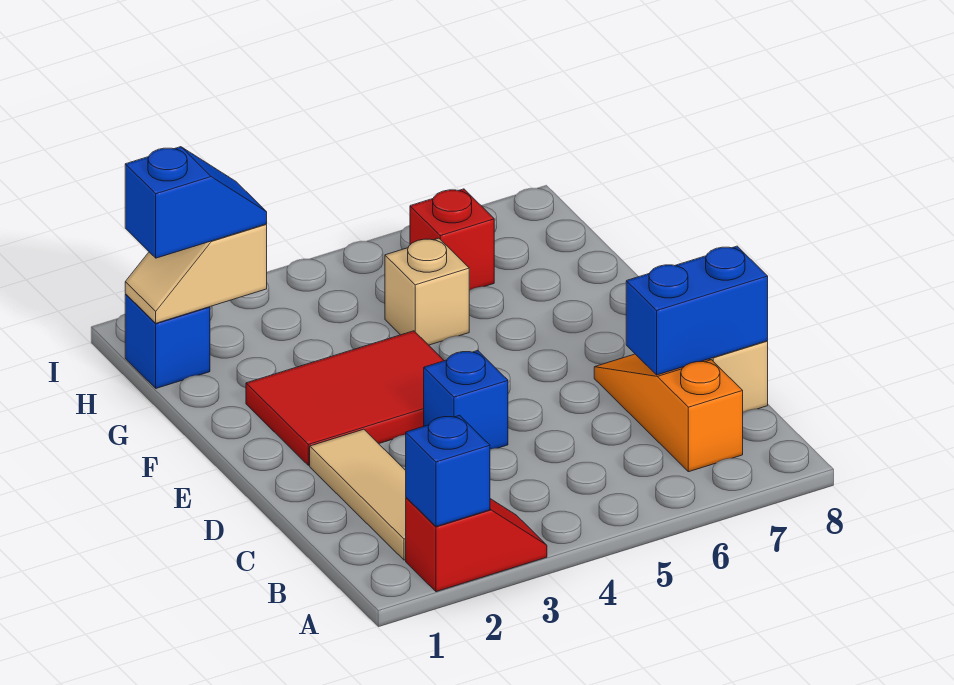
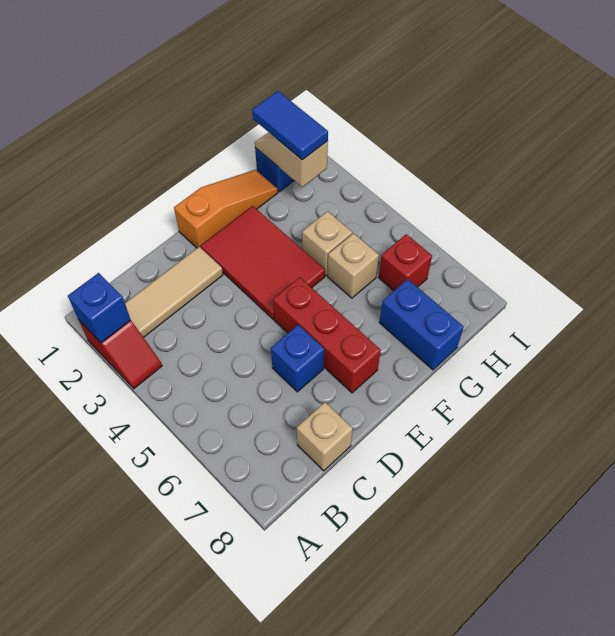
orange slope B7:D7 level 1 top B -> orange slope E1:G1 level 1 top E
blue brick C7:C8 level 2 -> blue brick G7:G8 level 1
blue brick D4 level 1 -> blue brick D6 level 1
none -> red brick E5:E7 level 1
none -> tan brick G4 level 1
blue slope H1:H2 level 3 top 1 -> blue tile H1:H2 level 3

